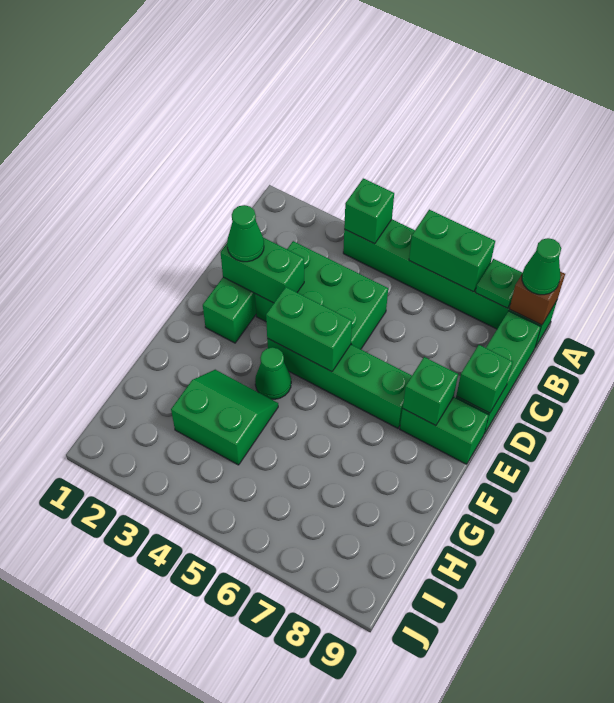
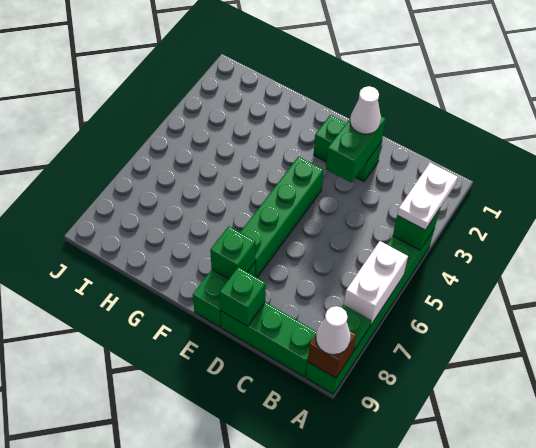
none -> white plate A3:A4 level 3
green brick A6:A7 level 2 -> white brick A6:A7 level 2
green cone A9 level 3 -> white cone A9 level 3
green brick C3:D5 level 1 -> none
green cone D2 level 3 -> white cone D2 level 3
green brick E4:E5 level 2 -> none
green cone F4 level 1 -> none
green slope G3:H4 level 1 top H -> none

